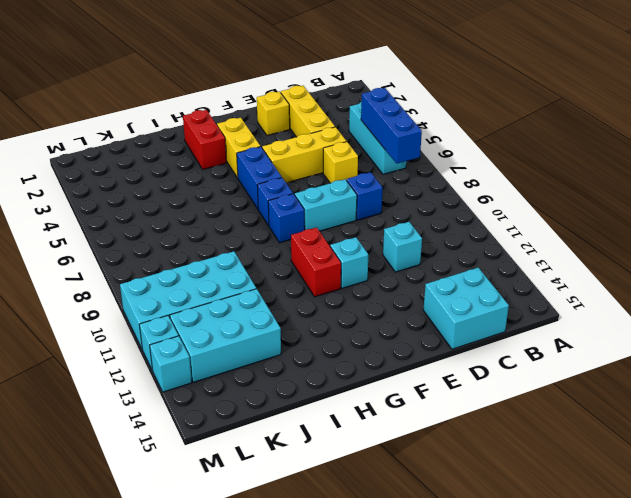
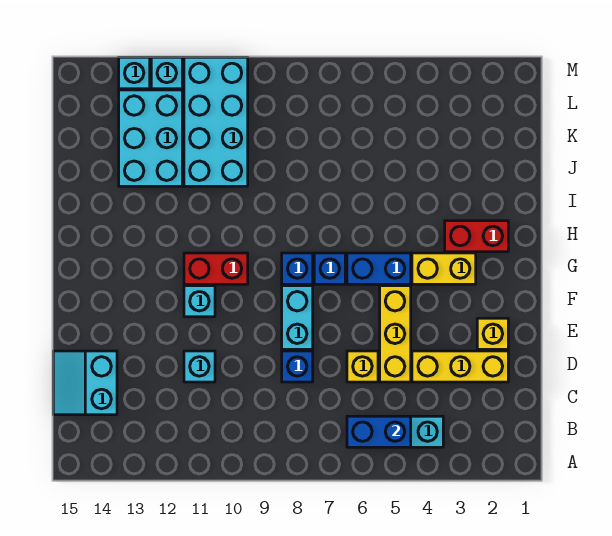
blue brick B5:B7 level 2 -> blue brick B5:B6 level 2
cyan brick C14:D15 level 1 -> cyan slope C14:D15 level 1 top 14

